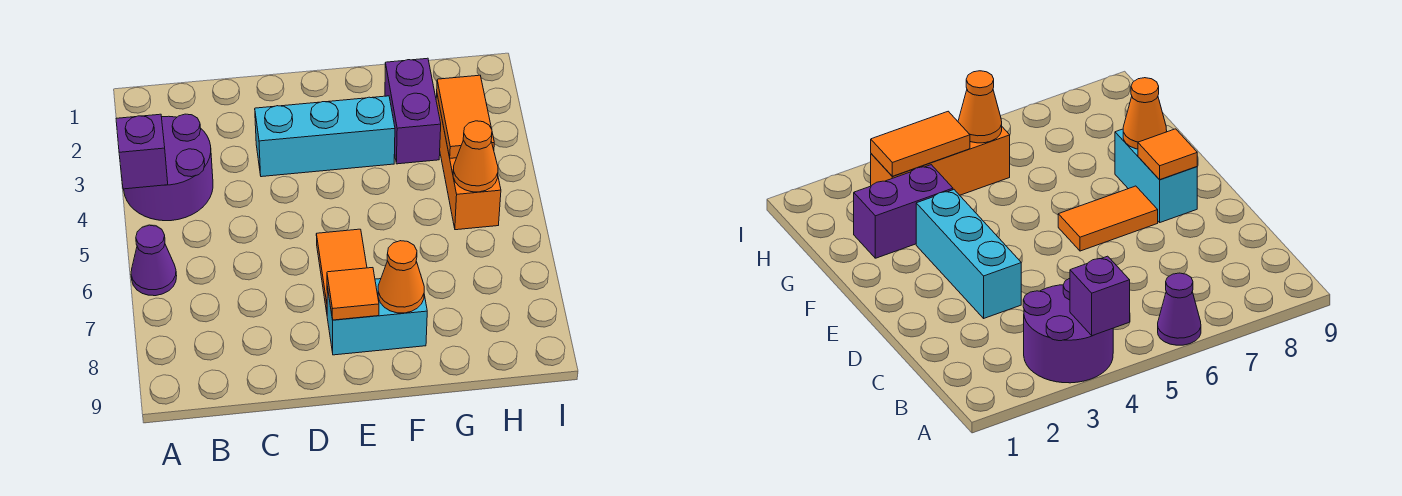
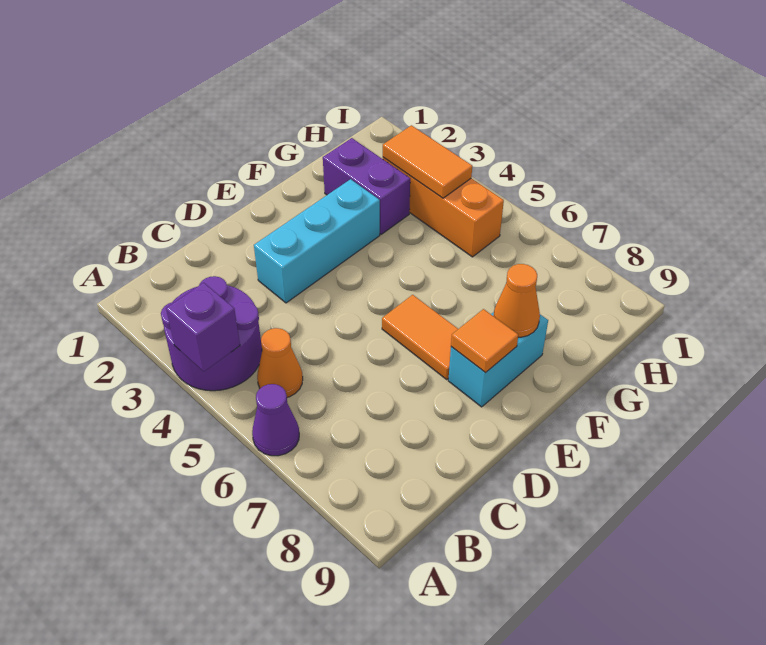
orange cone H5 level 2 -> orange cone B5 level 1

